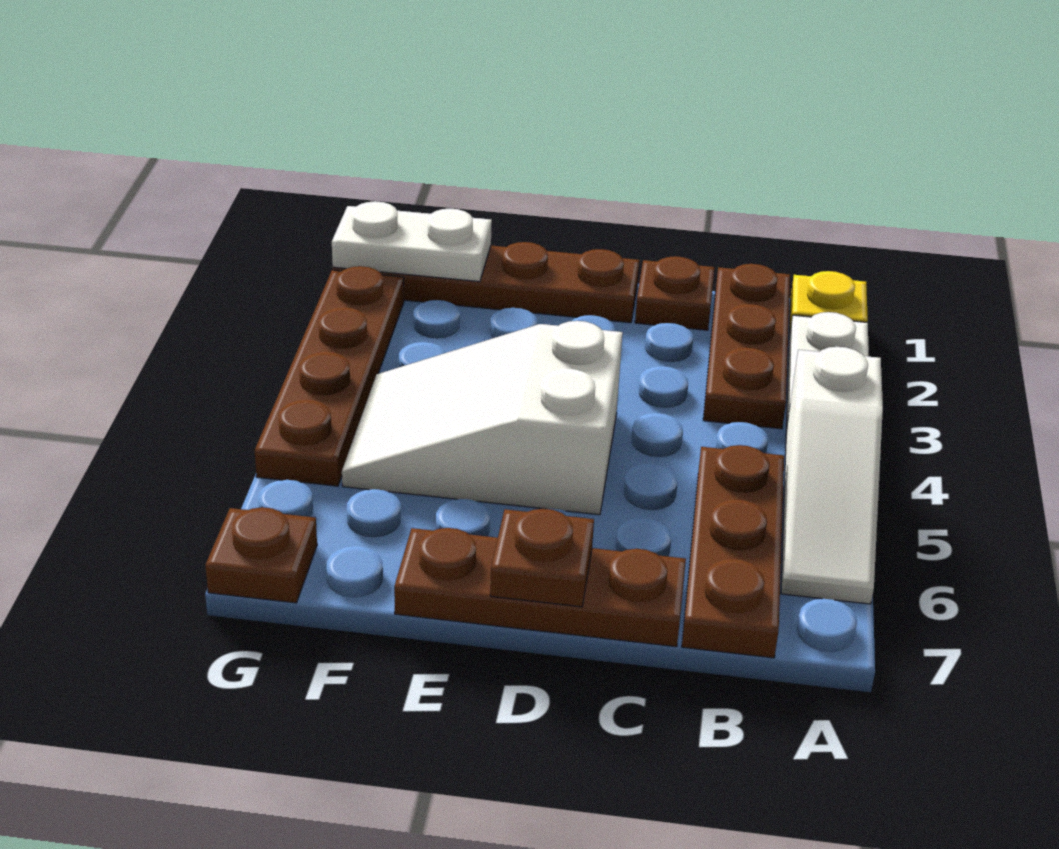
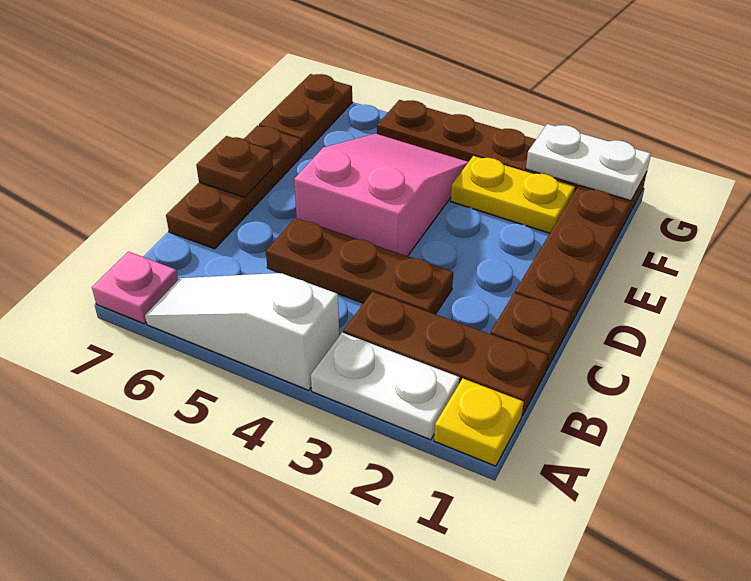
none -> pink plate A7 level 1
brown plate B5:B7 level 1 -> brown plate C3:C5 level 1
white slope D4:F5 level 1 top D -> pink slope D4:F5 level 1 top D
white plate F1:G1 level 2 -> white plate G1:G2 level 2
none -> yellow plate F2:F3 level 1
brown plate G7 level 1 -> brown plate F7:G7 level 1

